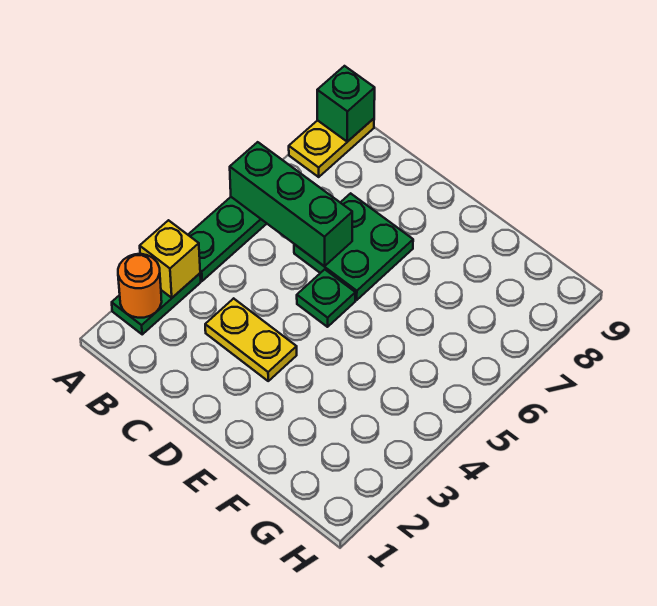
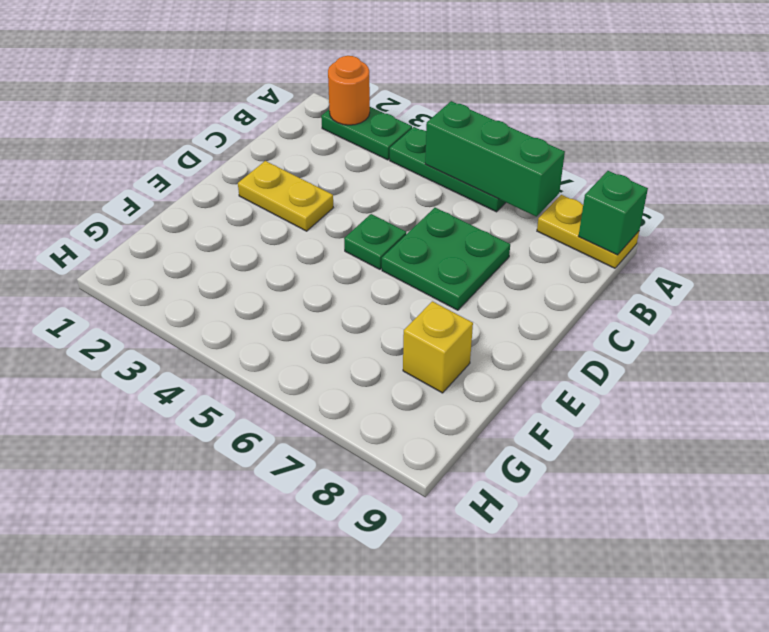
yellow brick A3 level 2 -> yellow brick F8 level 1
green brick A6:C6 level 2 -> green brick A5:A7 level 2
yellow plate C3:D3 level 1 -> yellow plate D2:D3 level 1

